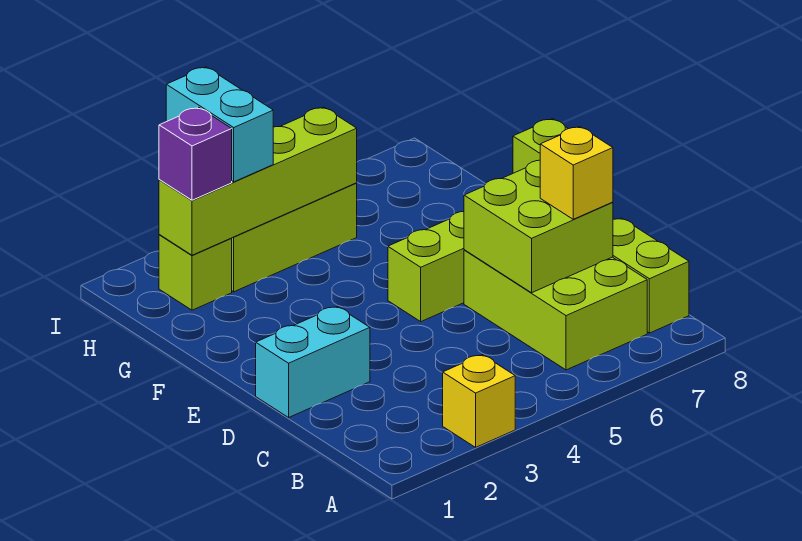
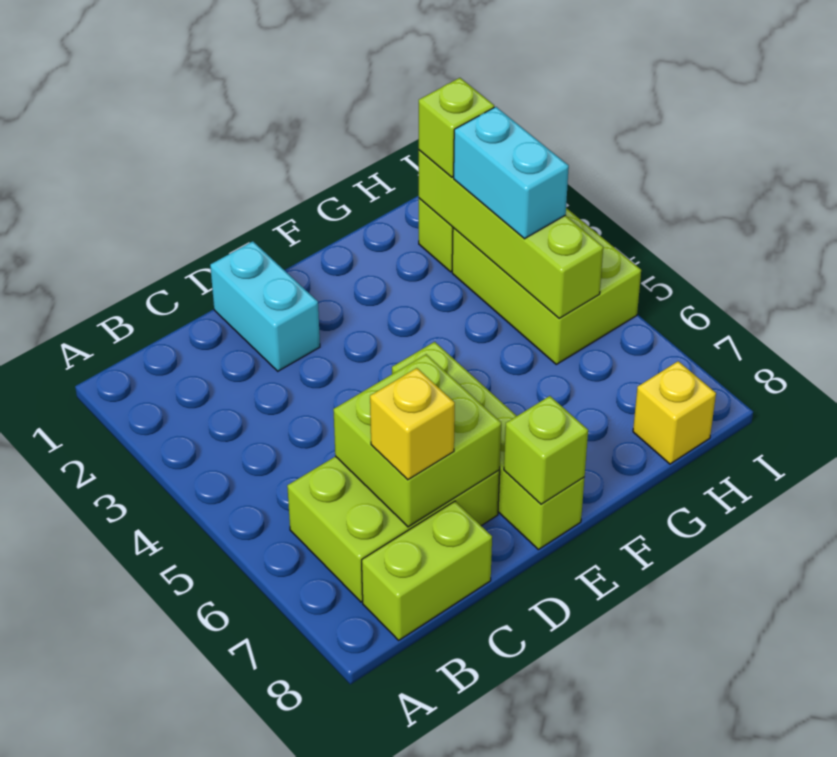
yellow brick A3 level 1 -> yellow brick H8 level 1
purple brick H2 level 3 -> lime brick H2 level 3
cyan brick H3:I3 level 3 -> cyan brick H3:H4 level 3

